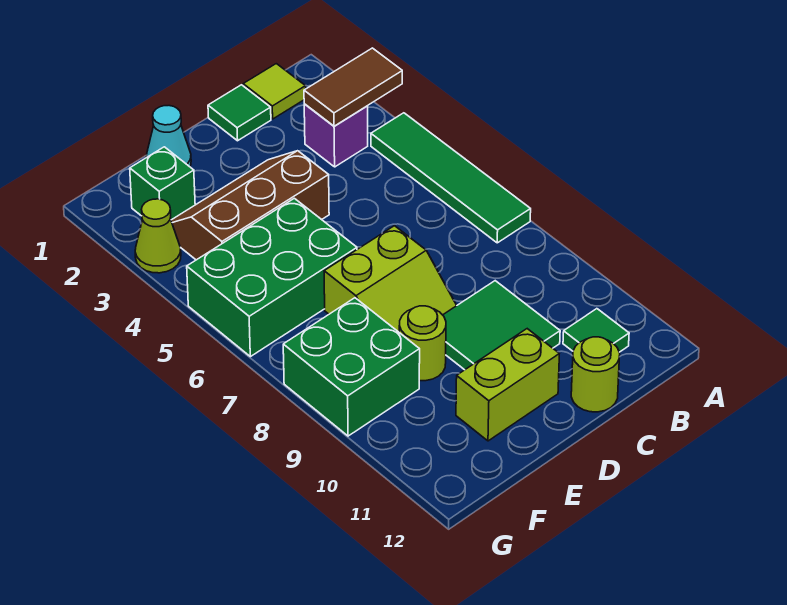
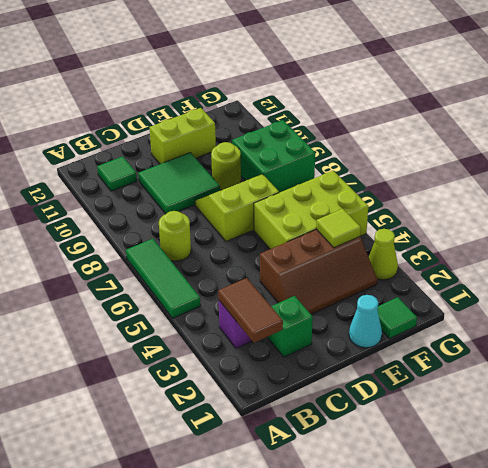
brown tile A3:B3 level 2 -> brown tile B2:B3 level 2
green tile A4:A7 level 1 -> green tile A5:A7 level 1
lime tile B1 level 1 -> lime tile F4 level 2
green tile C1 level 1 -> green tile F1 level 1
lime round brick C12 level 1 -> lime round brick B7 level 1
green brick E5:G6 level 1 -> lime brick E5:G6 level 1
green brick F2 level 1 -> green brick C2 level 1

